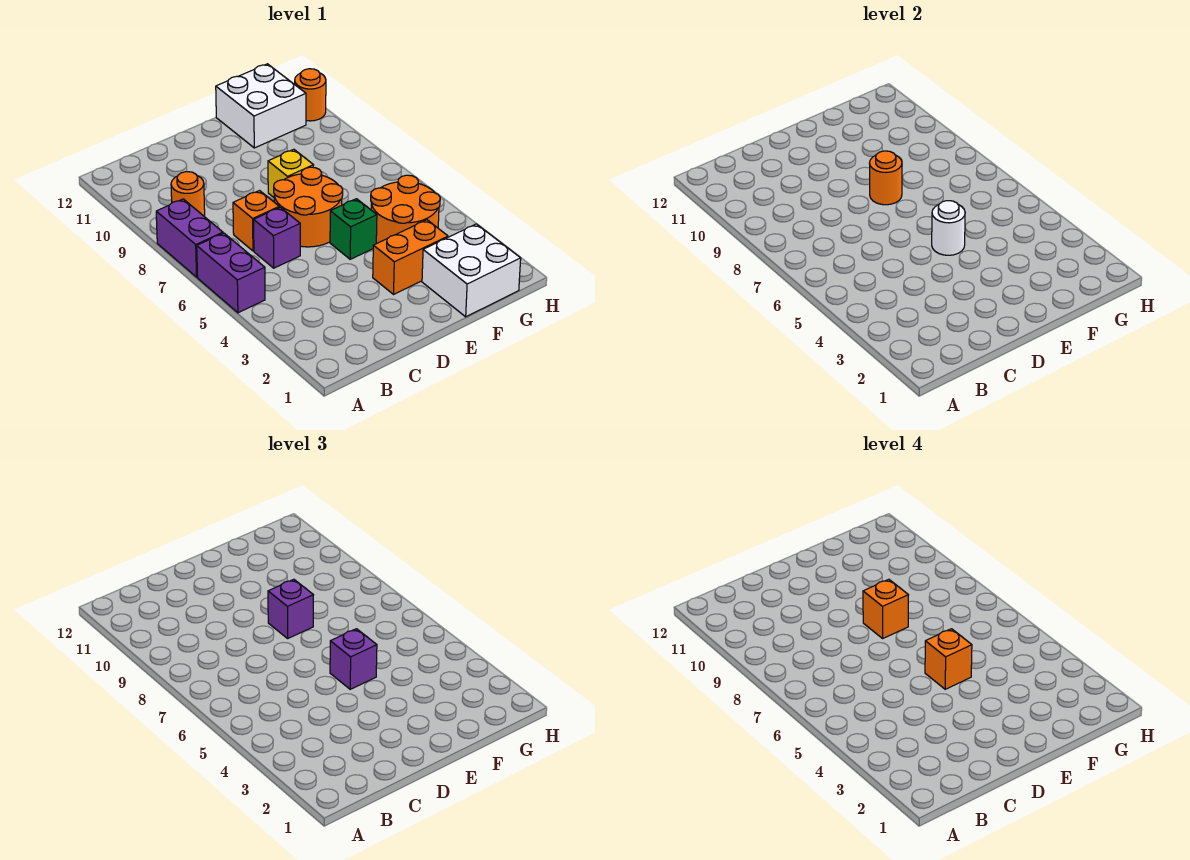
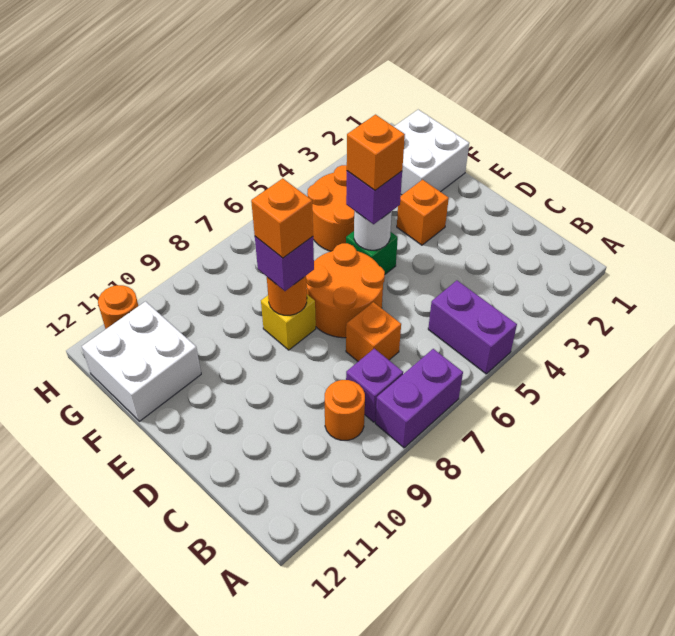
purple brick A5:A6 level 1 -> purple brick A5:B5 level 1
purple brick C6 level 1 -> purple brick B8 level 1
orange brick E3:F3 level 1 -> orange brick E3 level 1

